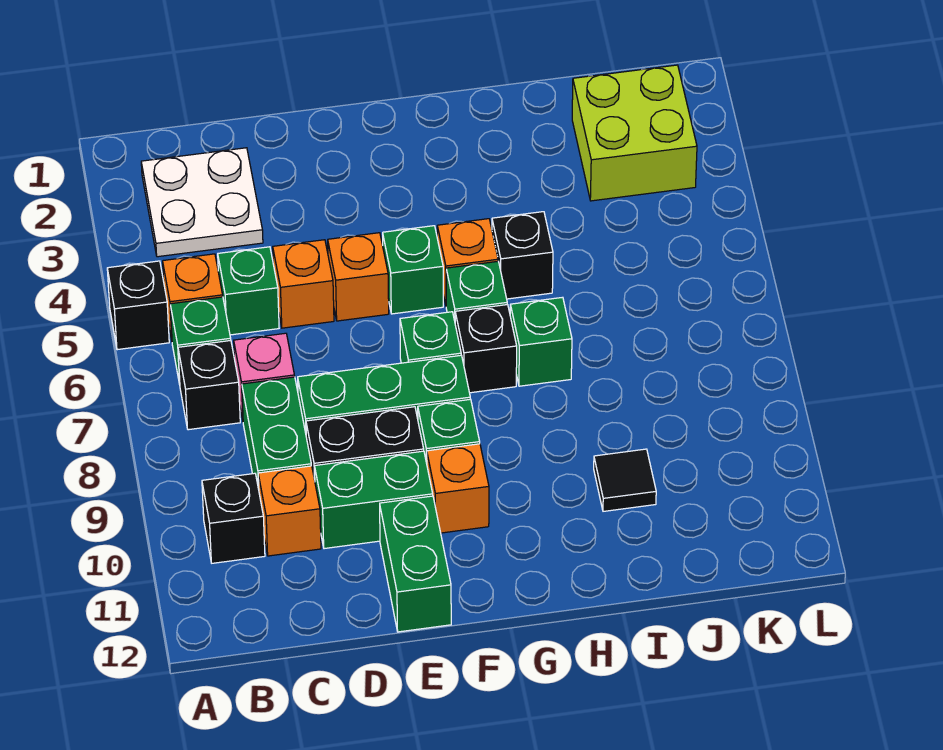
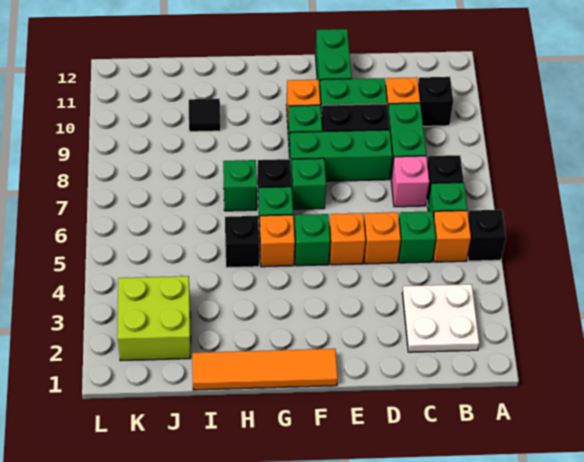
none -> orange tile F1:I1 level 1

